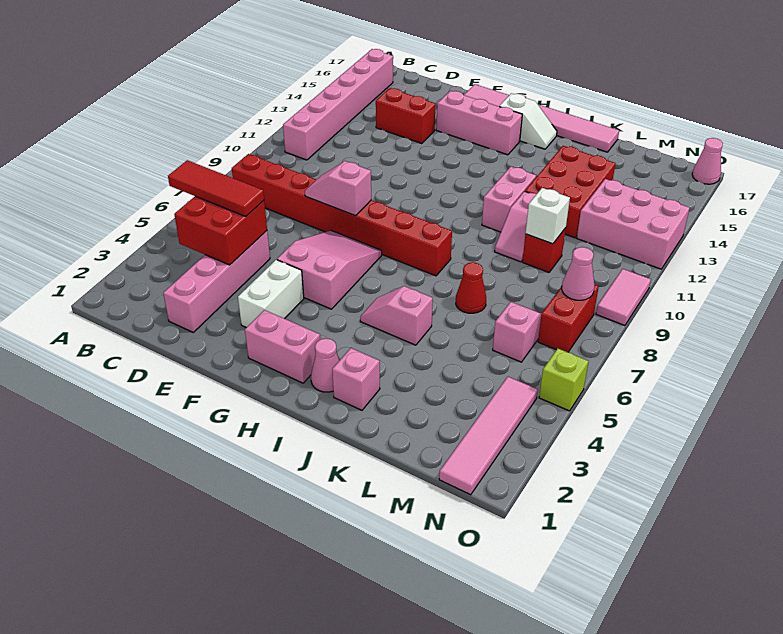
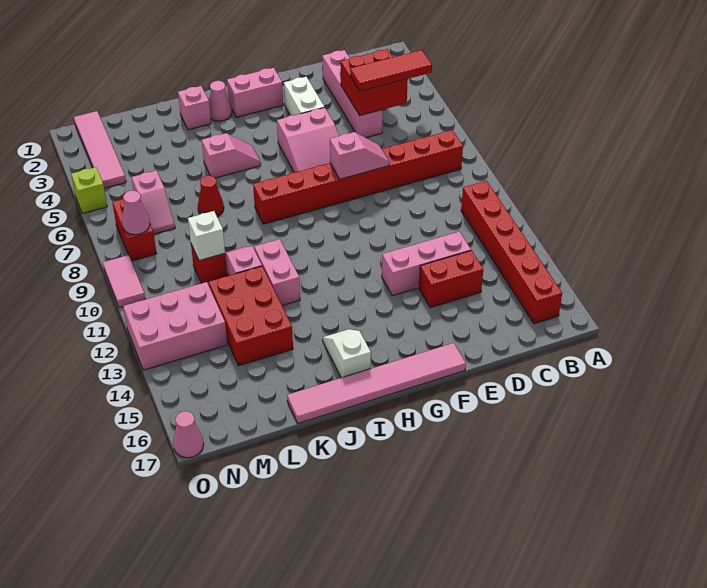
pink brick B11:B16 level 1 -> red brick B11:B16 level 1
pink brick F15:H15 level 1 -> pink brick D13:F13 level 1
white slope H16:I16 level 1 top H -> white slope I15:I16 level 1 top 16

